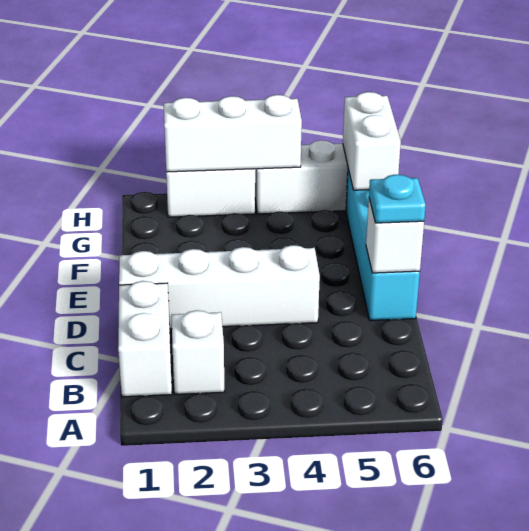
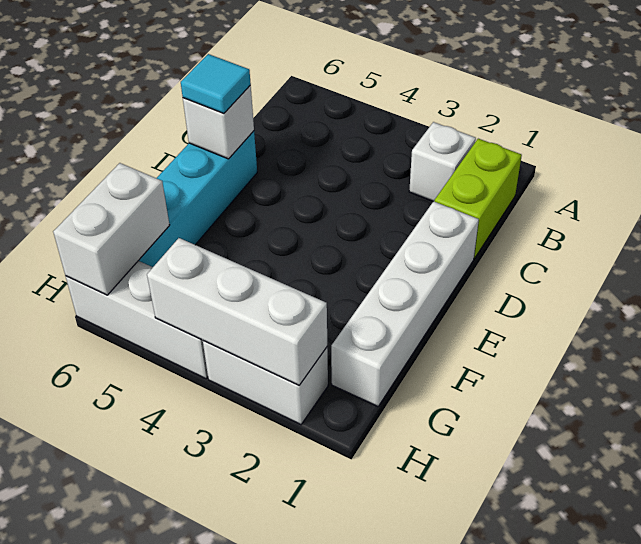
white brick B1:C1 level 1 -> lime brick B1:C1 level 1
white brick D1:D4 level 1 -> white brick D1:G1 level 1
cyan plate D6 level 3 -> cyan tile D6 level 3

